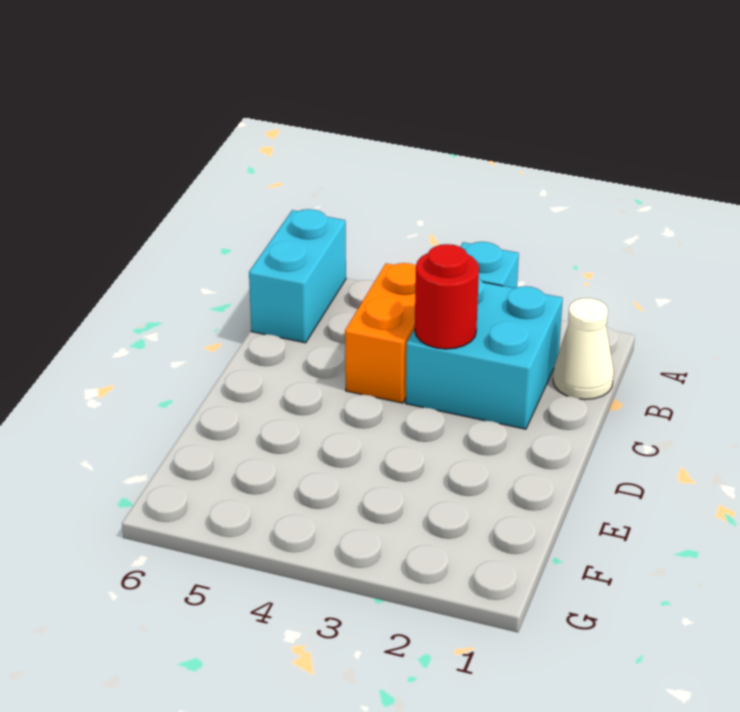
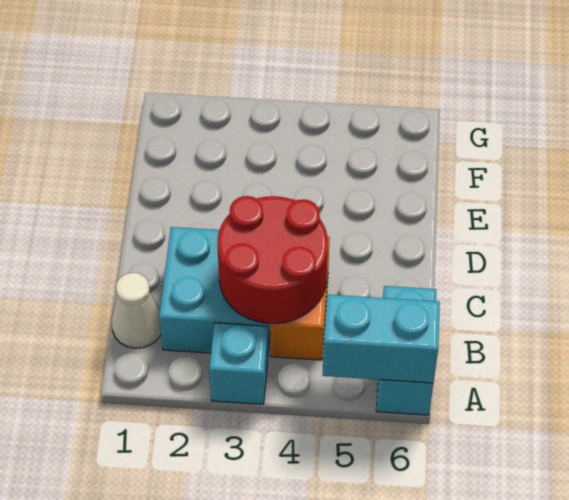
none -> cyan brick A5:A6 level 2
red round brick C3 level 2 -> red round brick B3:C4 level 2

